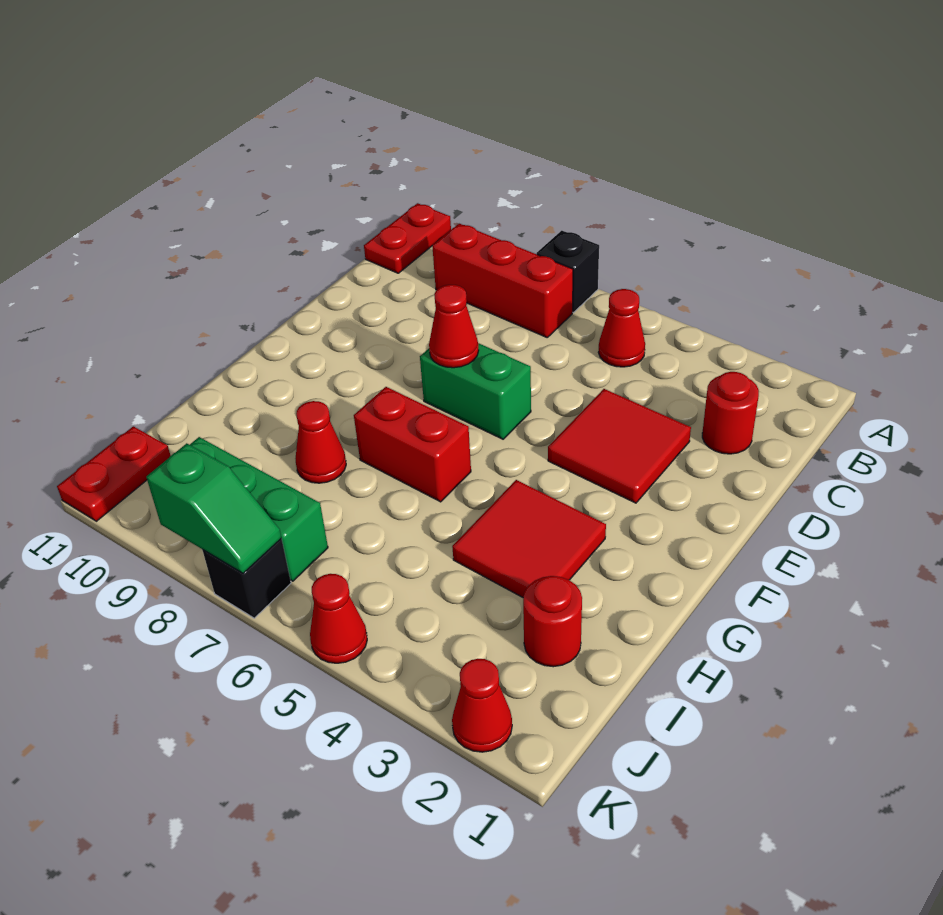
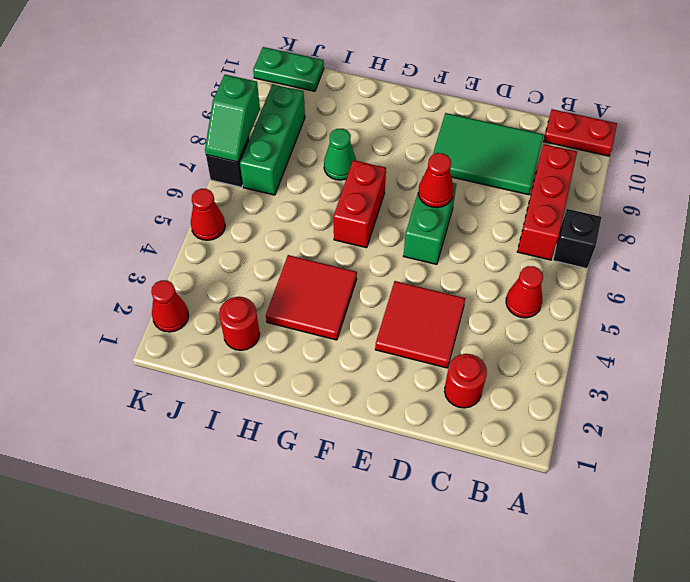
none -> green tile C9:E10 level 1
red cone H8 level 1 -> green cone H8 level 1
red plate J11:K11 level 1 -> green plate J11:K11 level 1

